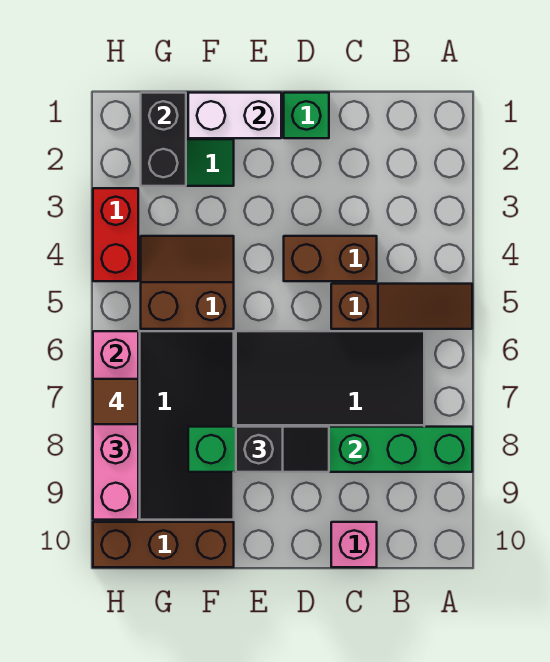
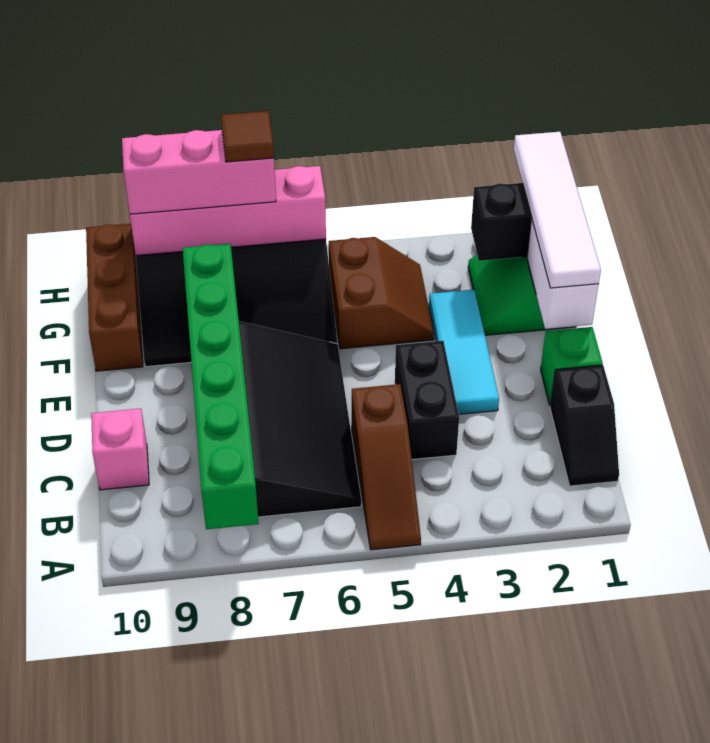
brown brick C4:D4 level 1 -> black brick C4:D4 level 1
none -> cyan tile D3:F3 level 1
black slope D8:E8 level 3 top E -> black slope B1:C1 level 1 top C
none -> white tile E1:H1 level 3
red brick H3:H4 level 1 -> none

